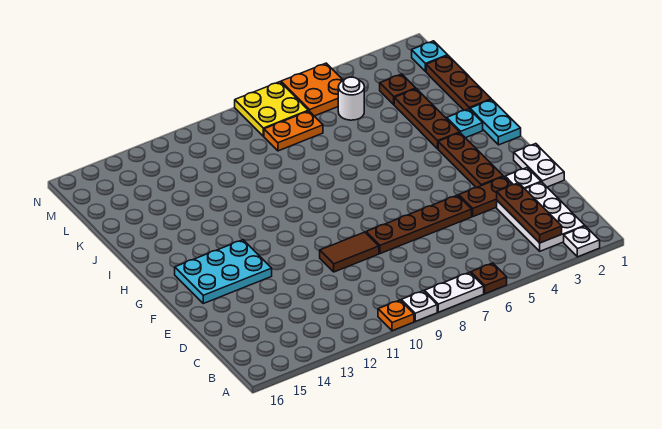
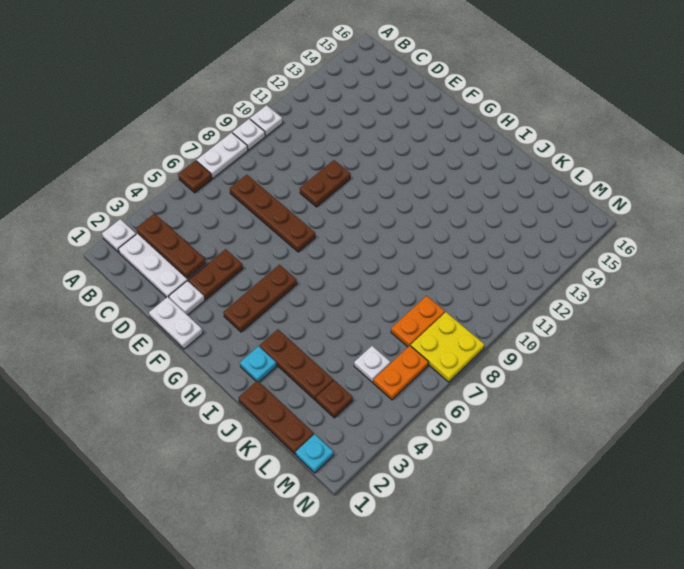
orange plate A10 level 1 -> white plate A10 level 1
brown plate E5:E8 level 1 -> brown plate C7:F7 level 1
brown tile E9:E10 level 1 -> brown plate E9:E10 level 1
brown plate F3:H3 level 1 -> brown plate G3:G5 level 1
cyan plate F13:G15 level 1 -> none
cyan plate H1:I1 level 1 -> none
white round brick L5 level 1 -> white plate L5 level 1
orange plate M5:N6 level 1 -> orange plate M5:M6 level 1

